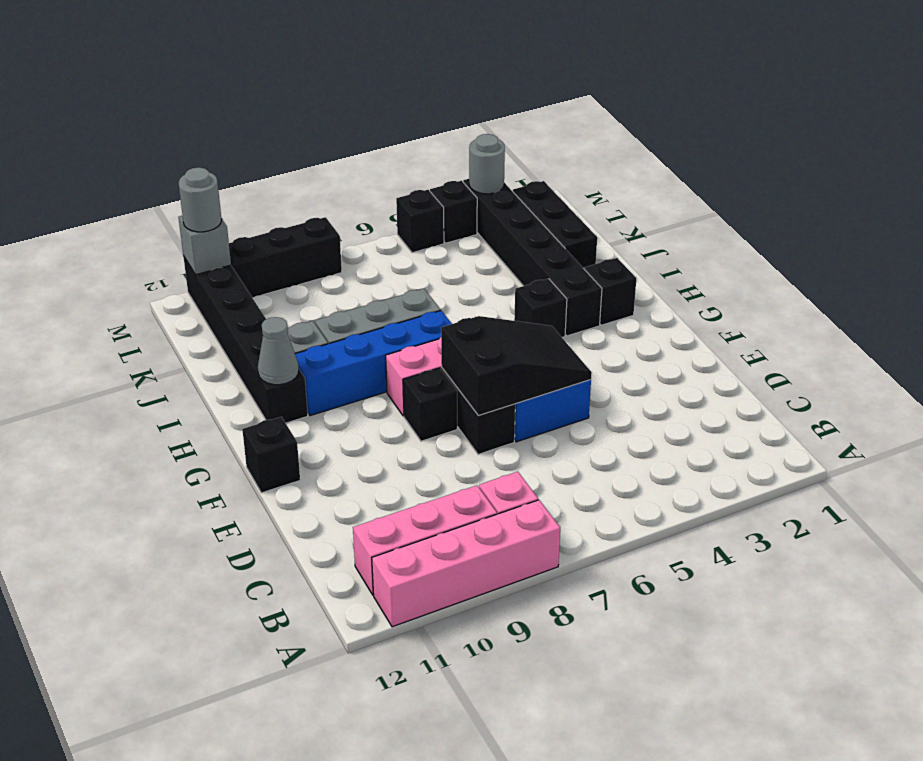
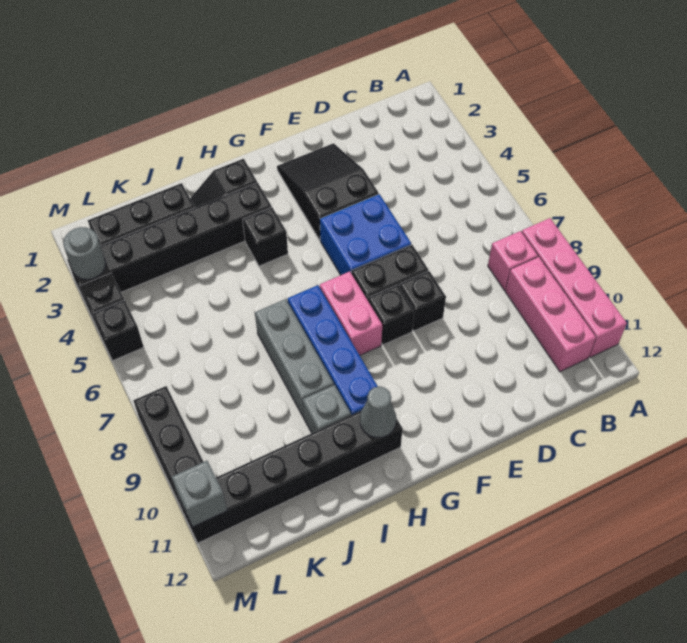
black slope E5:F7 level 2 top 7 -> black slope E2:F4 level 1 top 4
black brick F12 level 1 -> black brick E8 level 1
grey round brick M11 level 3 -> none

